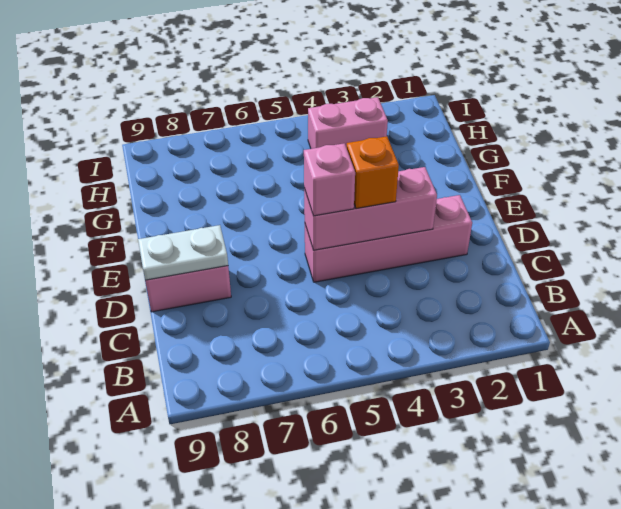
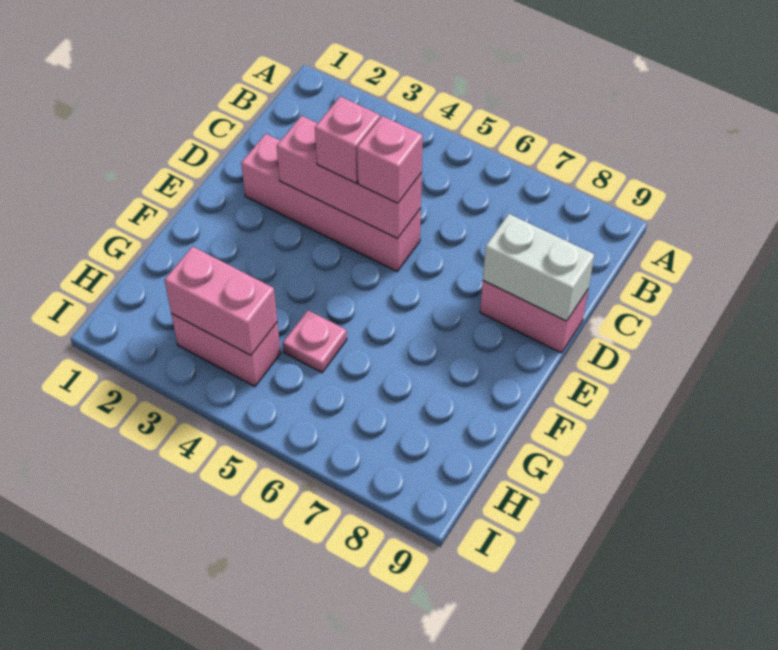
orange brick D4 level 3 -> pink brick D4 level 3
white plate D8:D9 level 2 -> white brick D8:D9 level 2
none -> pink plate G5 level 1
none -> pink brick H3:H4 level 2

